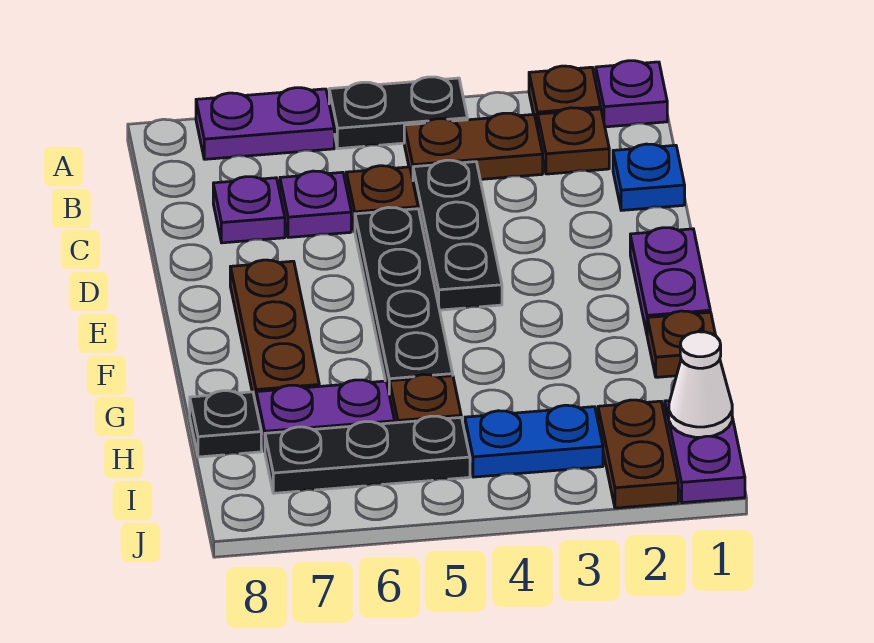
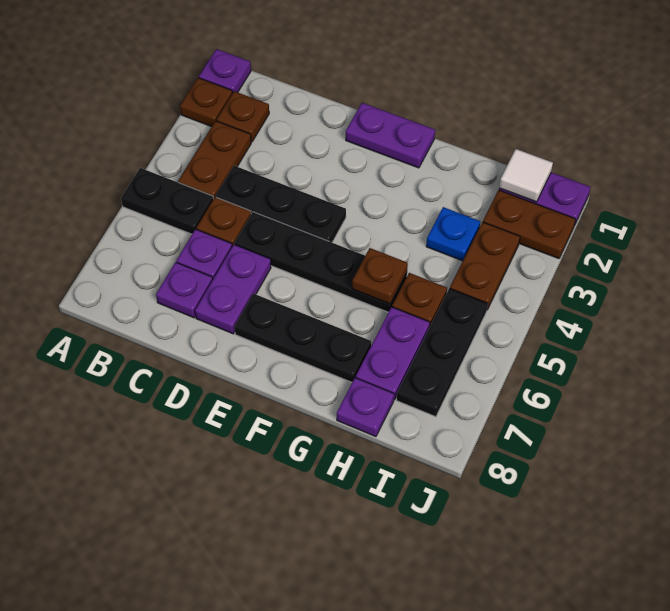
black plate A4:A5 level 1 -> black plate A5:B5 level 1
purple plate A6:A7 level 1 -> purple plate D6:D7 level 1
blue plate C1 level 1 -> blue plate H3 level 1
brown plate E7:G7 level 1 -> black plate E7:G7 level 1
brown plate G1 level 1 -> brown plate G5 level 2
black plate H8 level 1 -> purple plate H8 level 1
white cone I1 level 2 -> white tile I1 level 2
blue plate I3:I4 level 1 -> brown plate I3:I4 level 1

